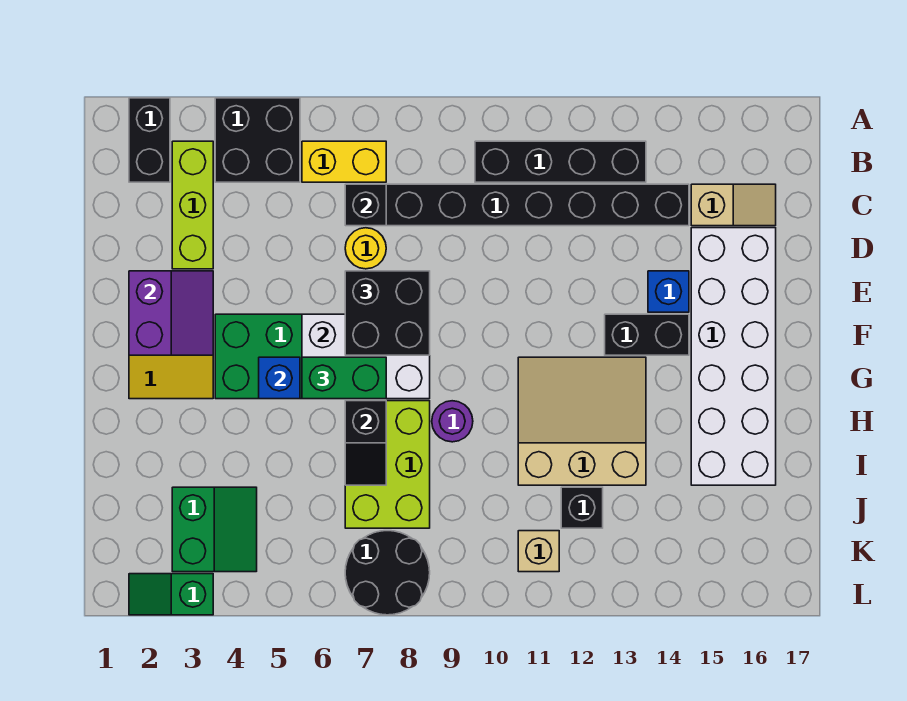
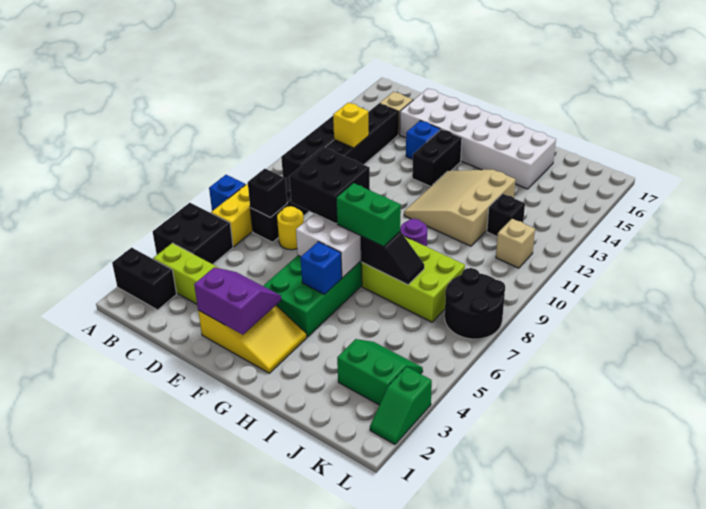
none -> blue brick A7 level 1
none -> yellow brick C12 level 2
green brick G6:G7 level 3 -> green brick G7:H7 level 3

